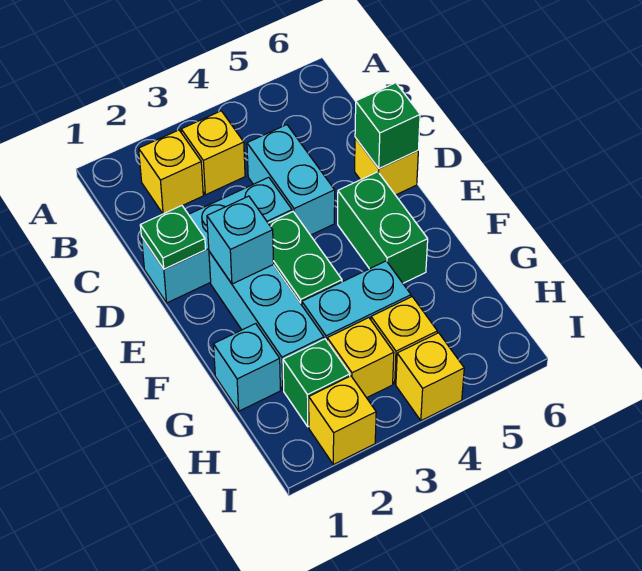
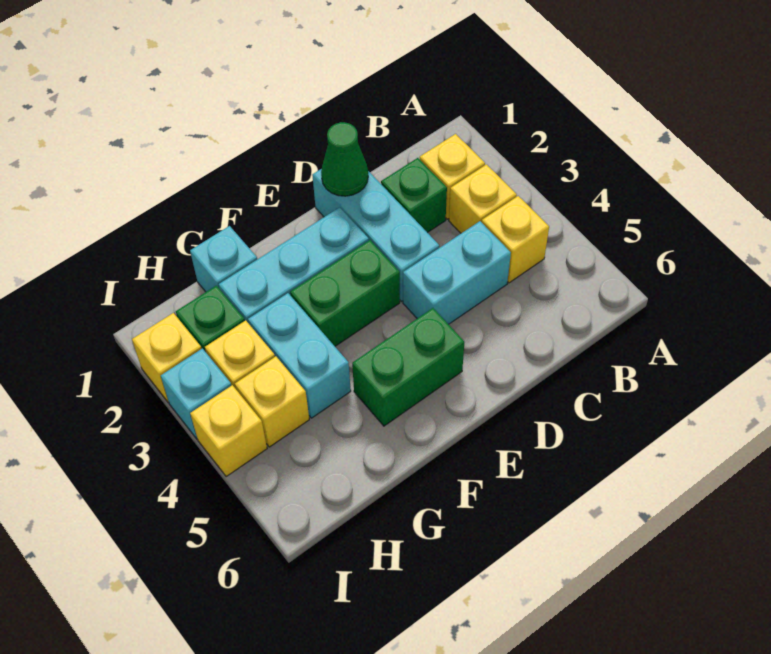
green plate D1 level 2 -> green cone D1 level 2
yellow brick D6 level 1 -> yellow brick B4 level 1
green brick D6 level 2 -> green brick C2 level 1
cyan brick E2 level 2 -> cyan brick I3 level 1

